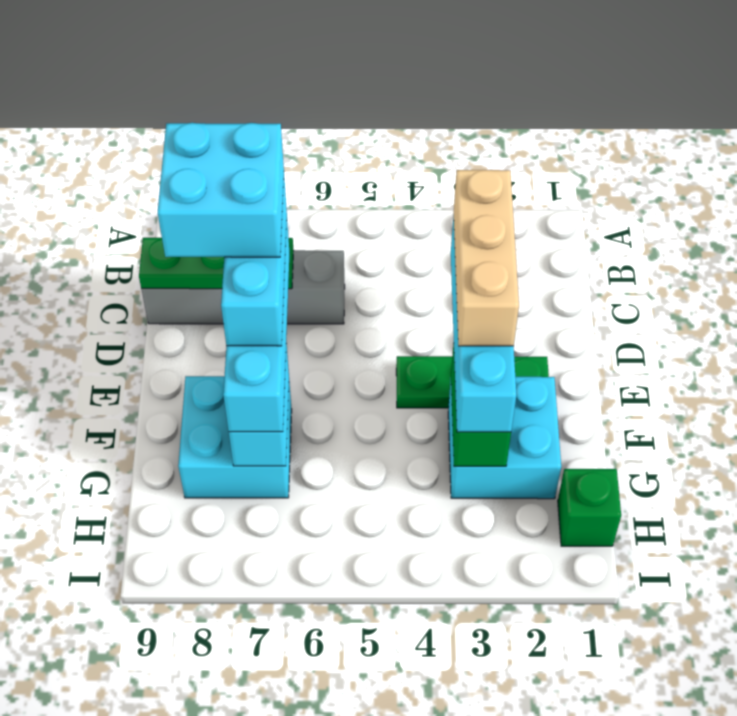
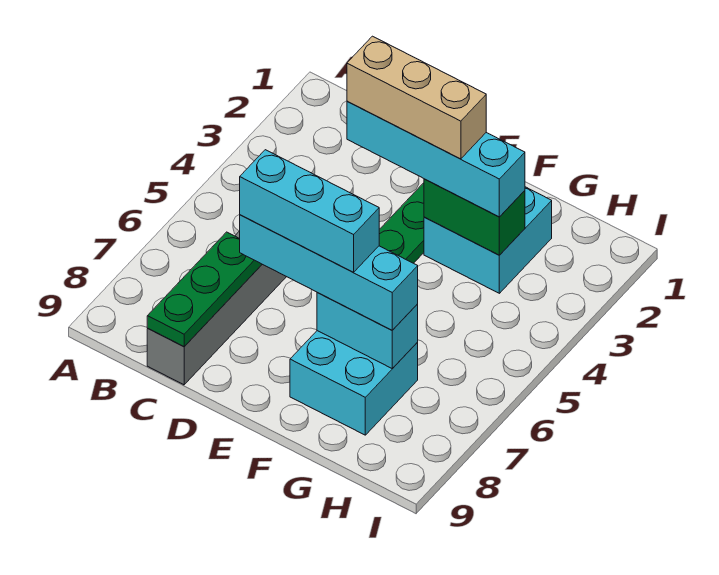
cyan brick D7:E8 level 5 -> none
green brick H1 level 1 -> none

